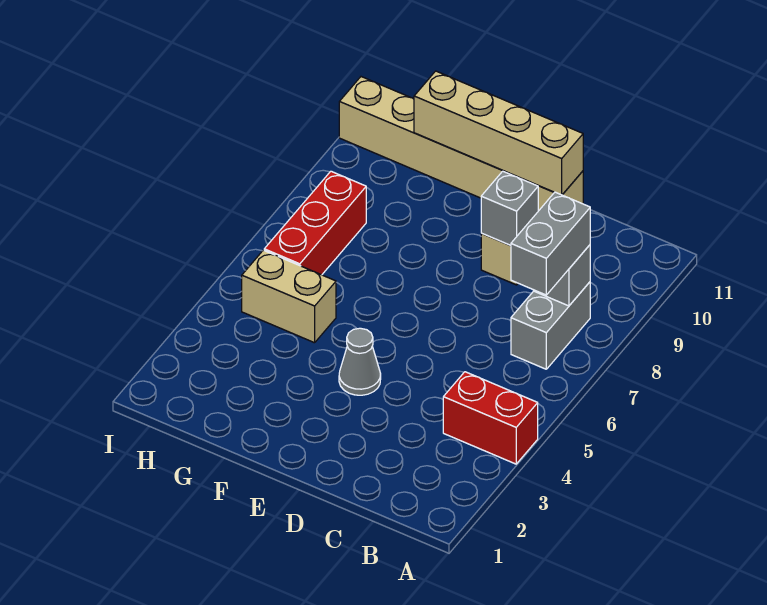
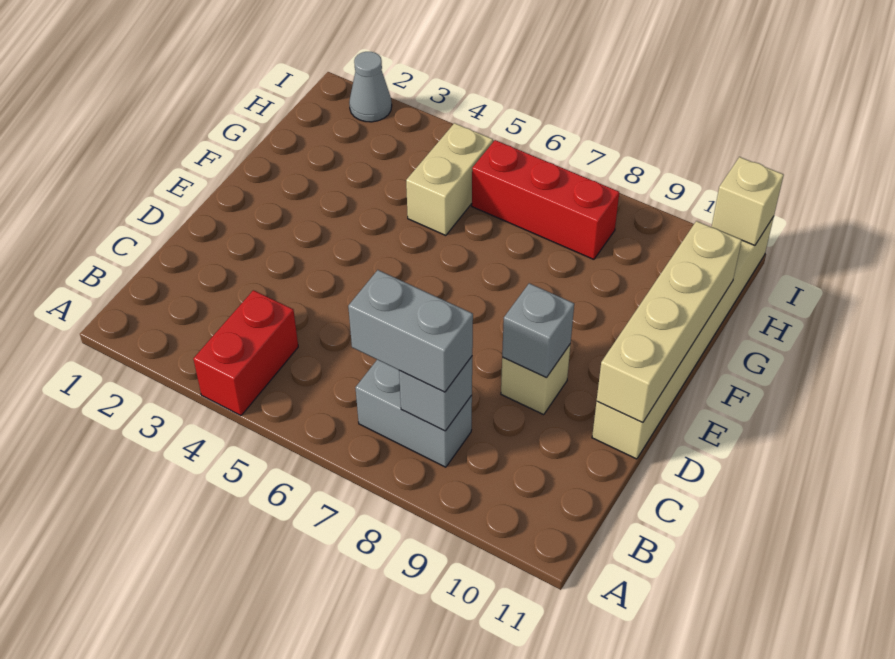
grey cone E4 level 1 -> grey cone I2 level 1
none -> tan brick I11 level 2

